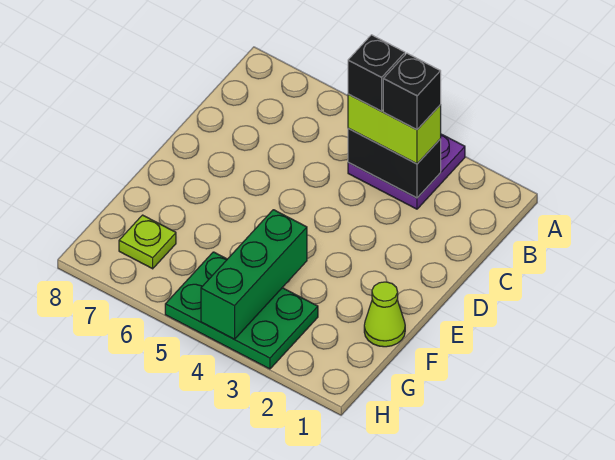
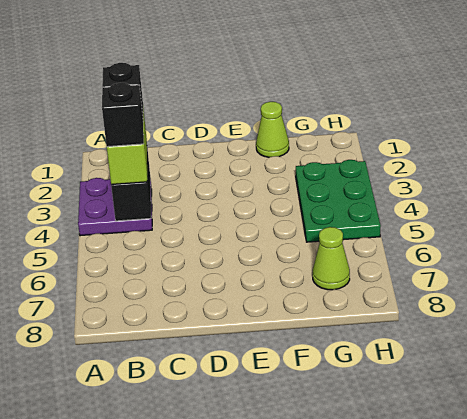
green brick F4:H4 level 2 -> none
lime plate G7 level 1 -> lime cone G7 level 1

